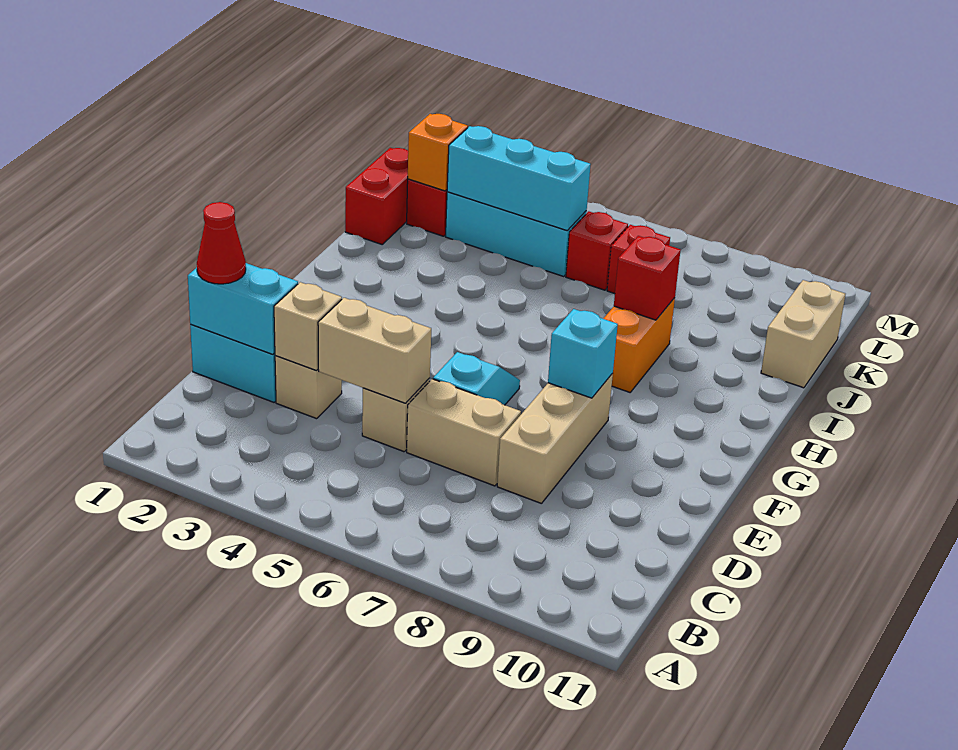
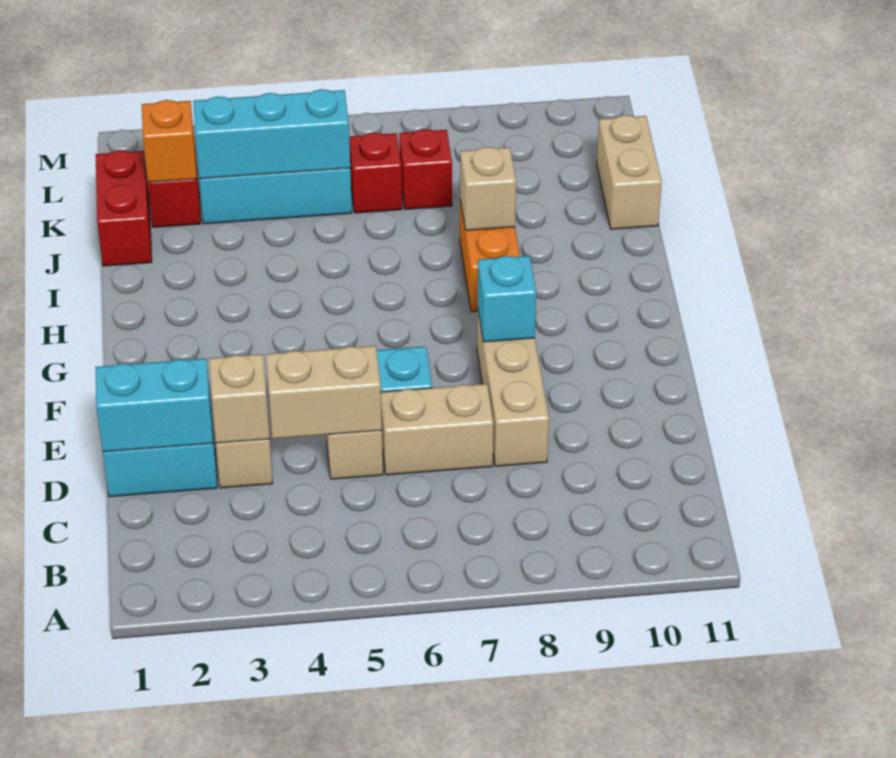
red cone D1 level 3 -> none
red brick I8 level 2 -> tan brick I8 level 2

